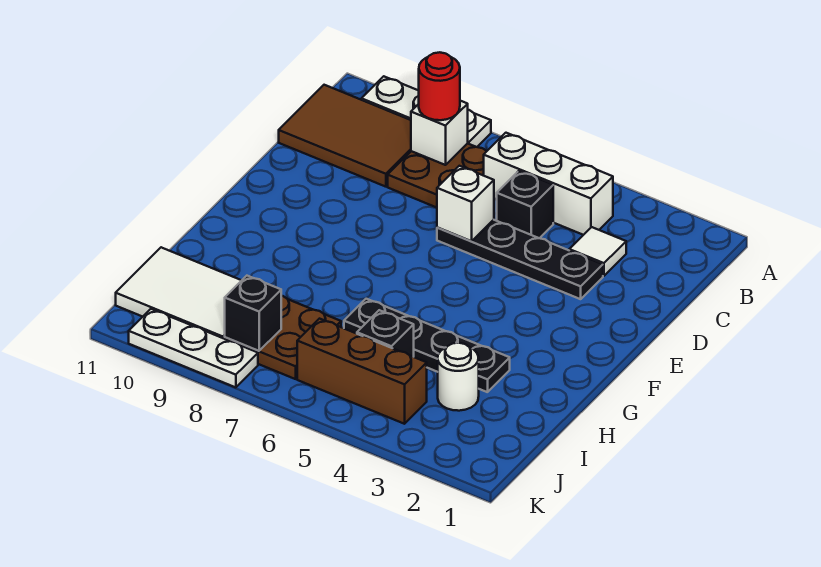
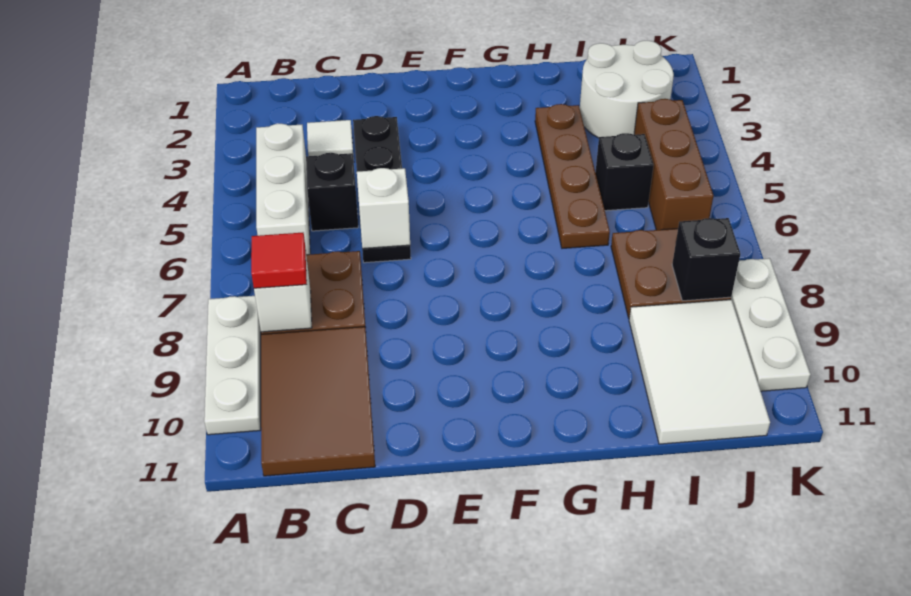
red round brick B8 level 3 -> red tile B8 level 3
black plate H3:H6 level 1 -> brown plate H3:H6 level 1
white round brick I3 level 1 -> white round brick I2:J3 level 1

